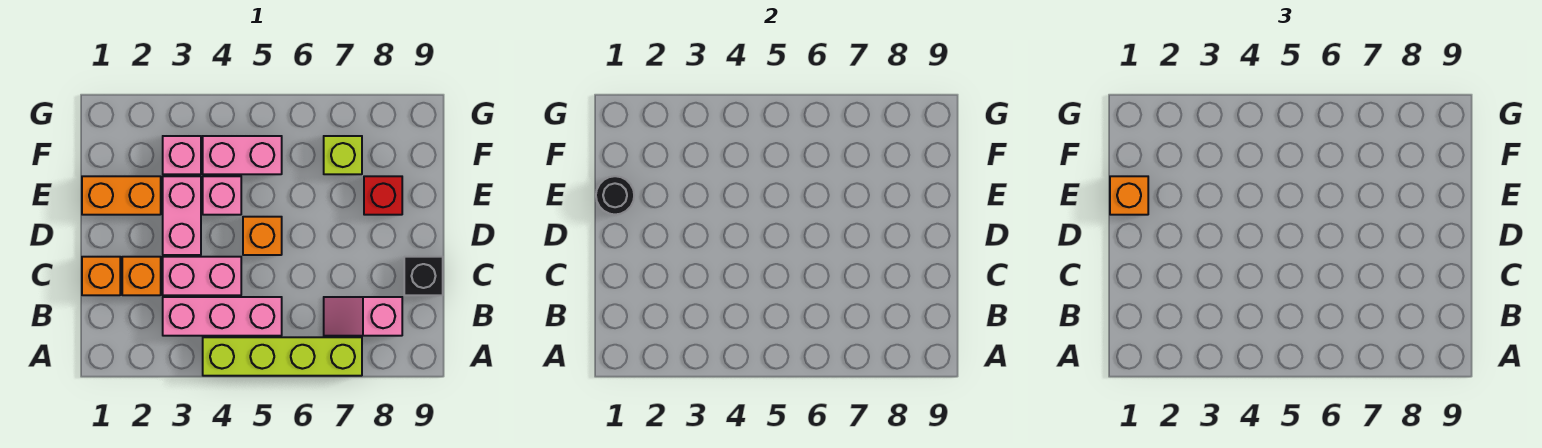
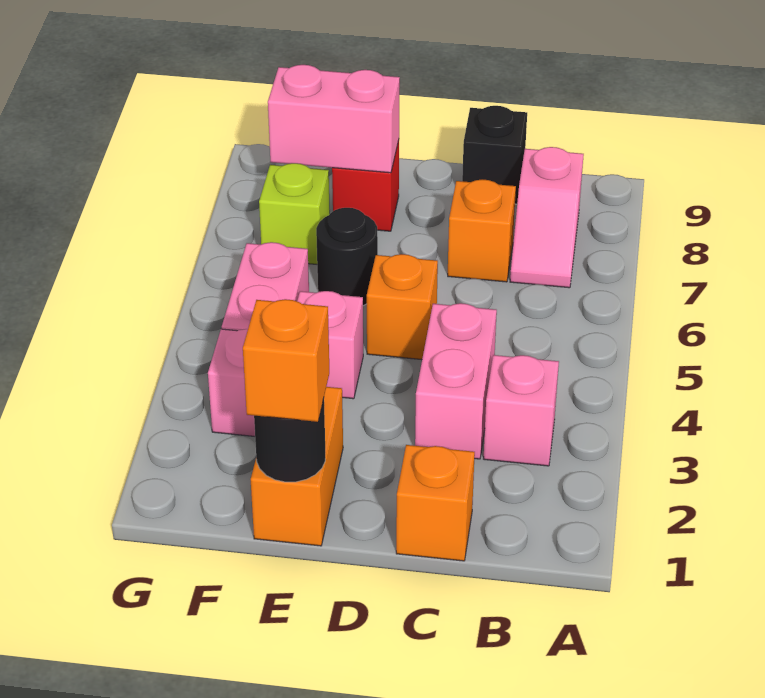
lime brick A4:A7 level 1 -> none
pink brick B3:B5 level 1 -> pink brick B3 level 1
orange brick C2 level 1 -> orange brick C7 level 1
pink brick D3:E3 level 1 -> pink brick E8:F8 level 2
none -> black round brick E6 level 1

